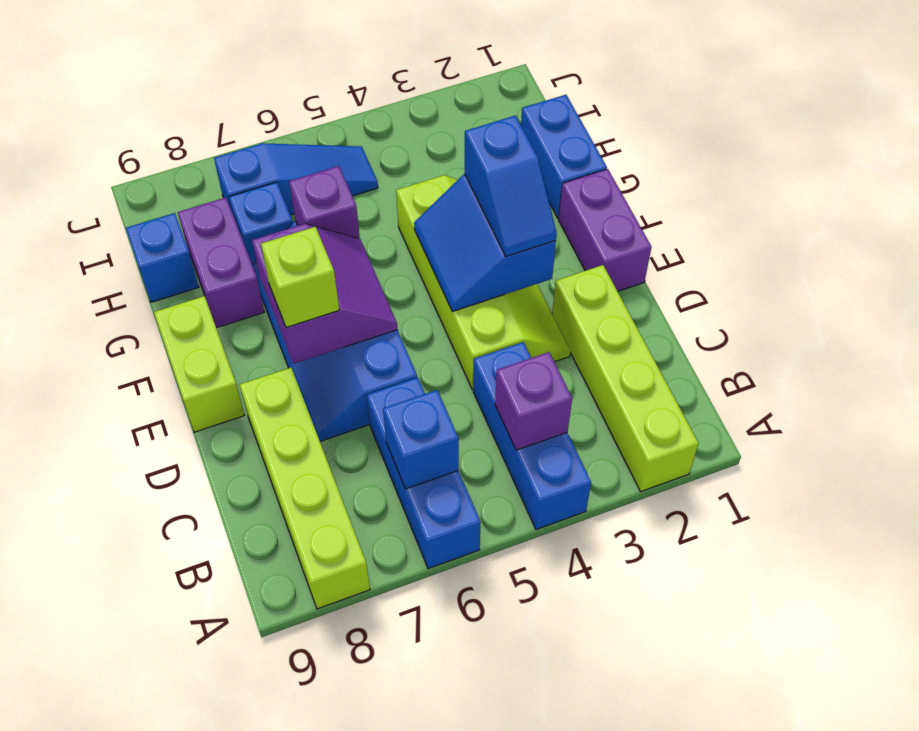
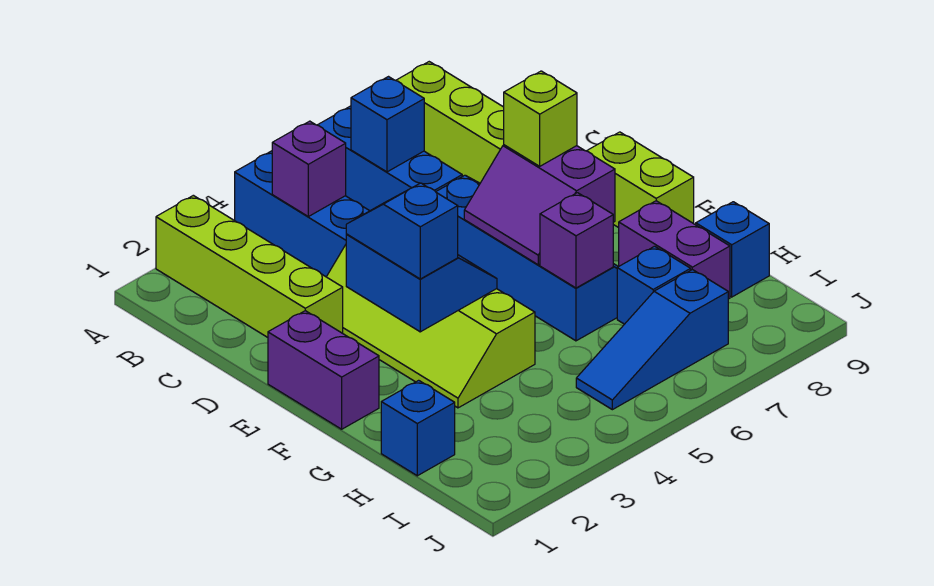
blue brick G1:H1 level 1 -> blue brick H1 level 1

